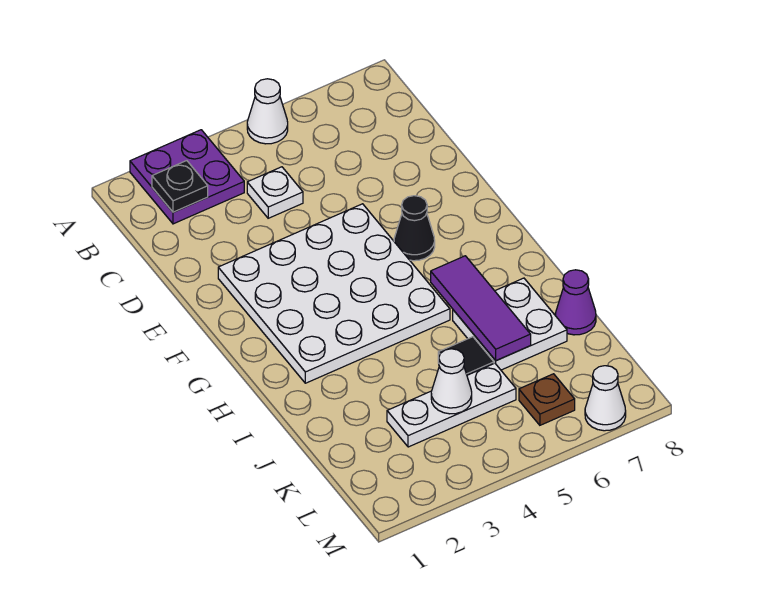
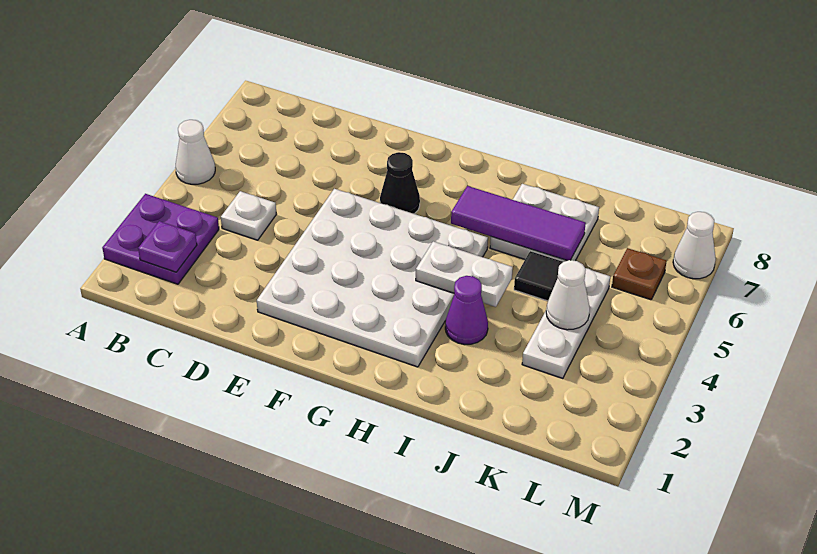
black plate B2 level 2 -> purple plate B2 level 2
none -> white plate H4:I4 level 2
purple cone J8 level 1 -> purple cone I3 level 1

